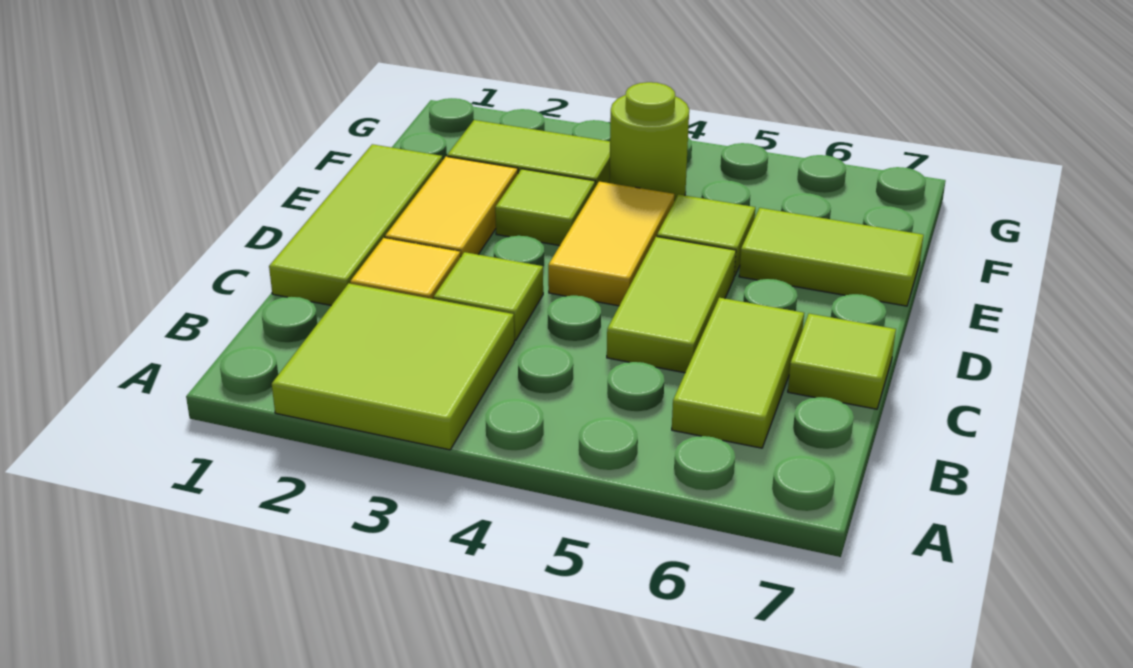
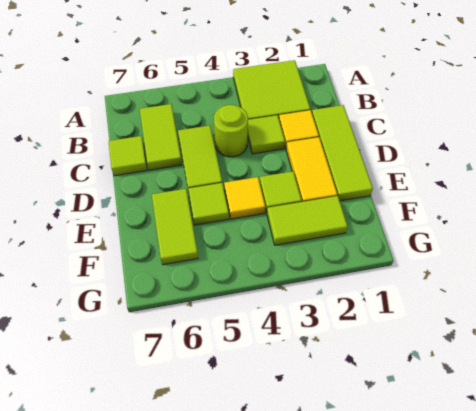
yellow tile D4:E4 level 1 -> yellow tile E4 level 1
lime tile E6:E7 level 1 -> lime tile E6:F6 level 1
lime round brick F4 level 1 -> lime round brick C4 level 1

